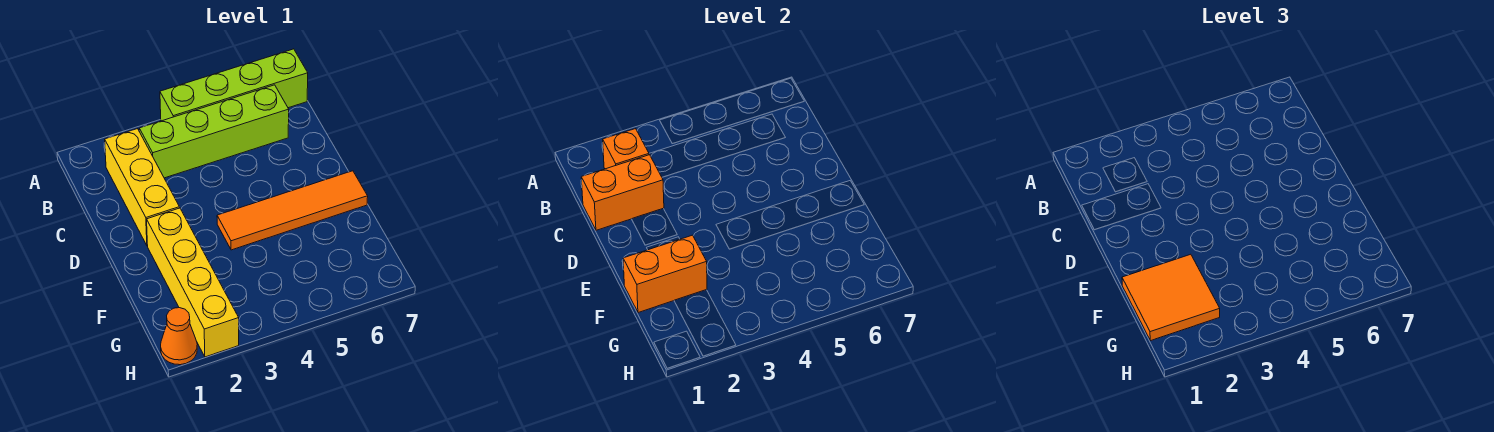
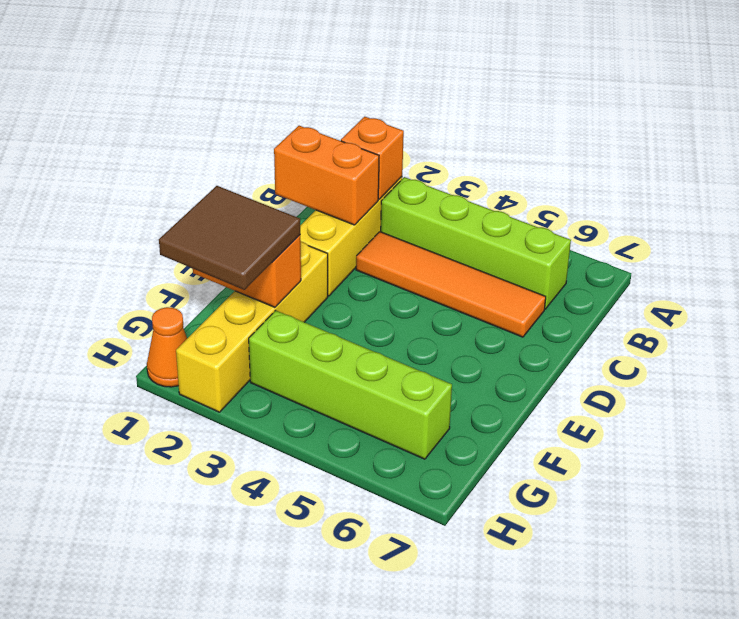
lime brick A4:A7 level 1 -> lime brick G3:G6 level 1
orange tile E4:E7 level 1 -> orange tile C3:C6 level 1
orange tile F1:G2 level 3 -> brown tile F1:G2 level 3

